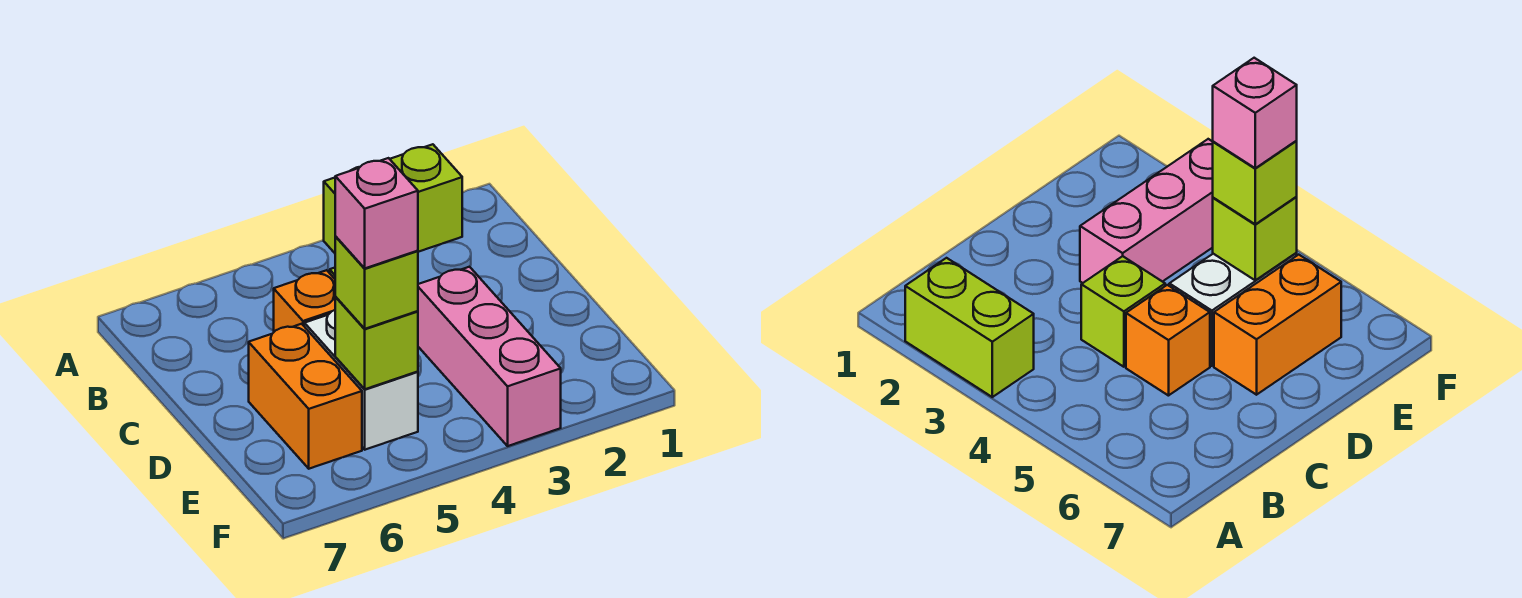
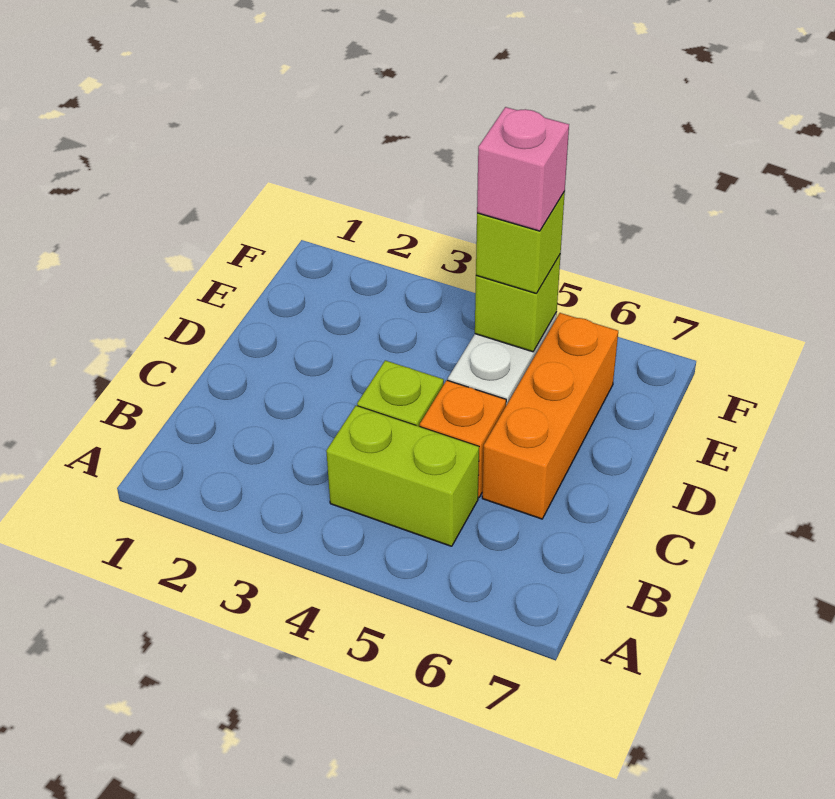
lime brick A2:A3 level 1 -> lime brick B4:B5 level 1
pink brick D3:F3 level 1 -> none
orange brick D6:E6 level 1 -> orange brick C6:E6 level 1

